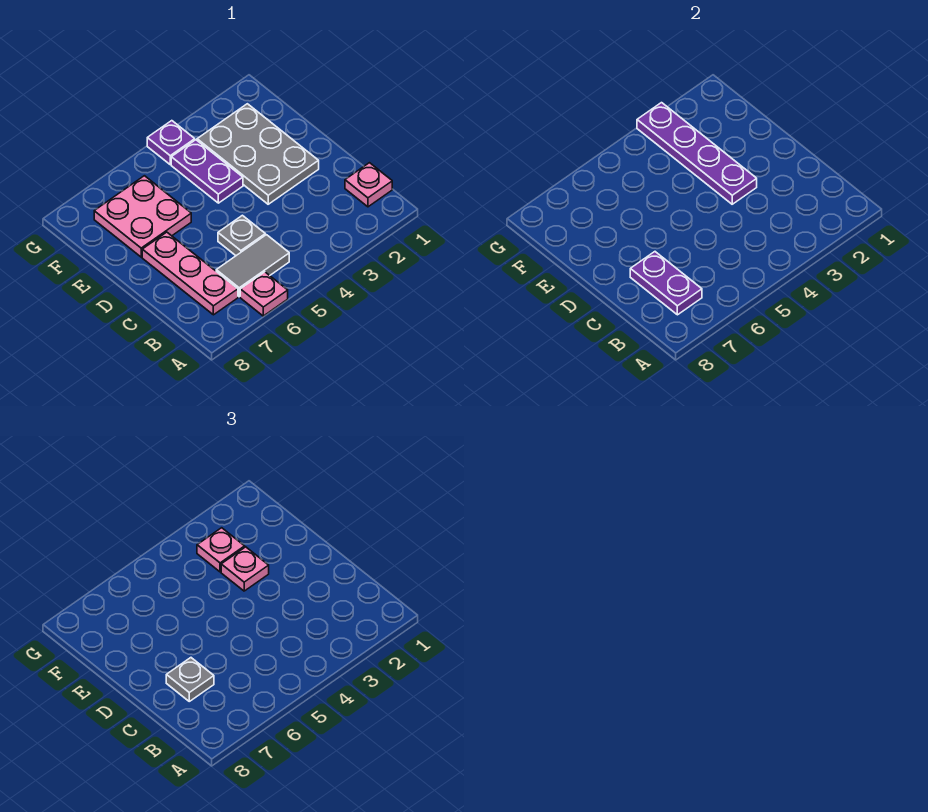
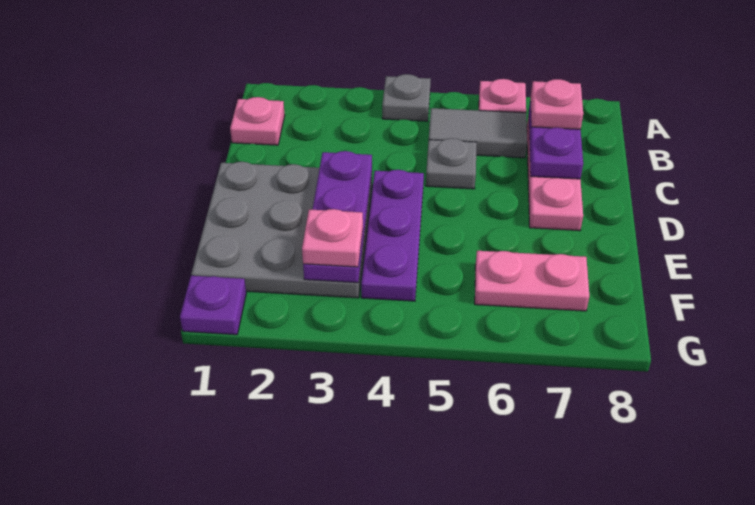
grey plate C7 level 3 -> grey plate A4 level 1
grey plate D2:F3 level 1 -> grey plate D1:F3 level 1
purple plate D3:G3 level 2 -> purple plate D3:F3 level 2
pink plate E3 level 3 -> pink plate B7 level 3
purple plate E4:F4 level 1 -> purple plate D4:F4 level 1
pink plate E6:F7 level 1 -> pink plate F6:F7 level 1
purple plate G4 level 1 -> purple plate G1 level 1

